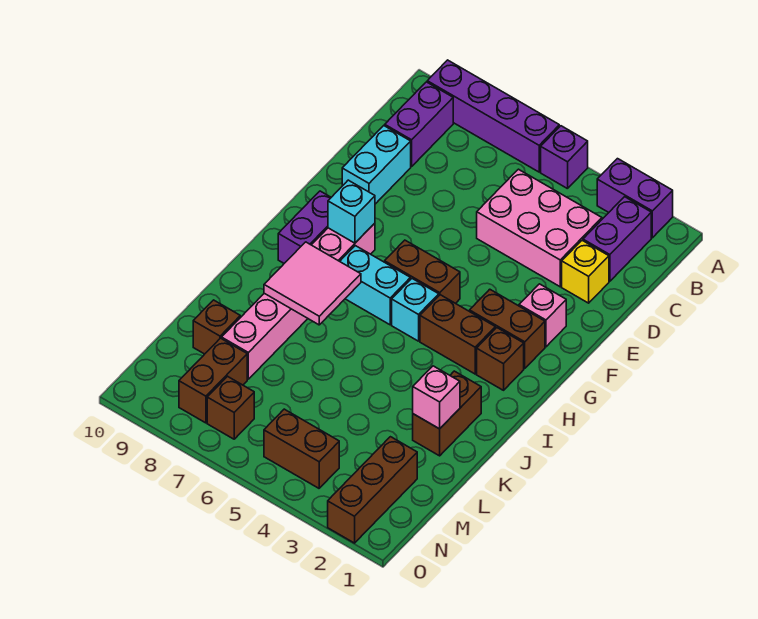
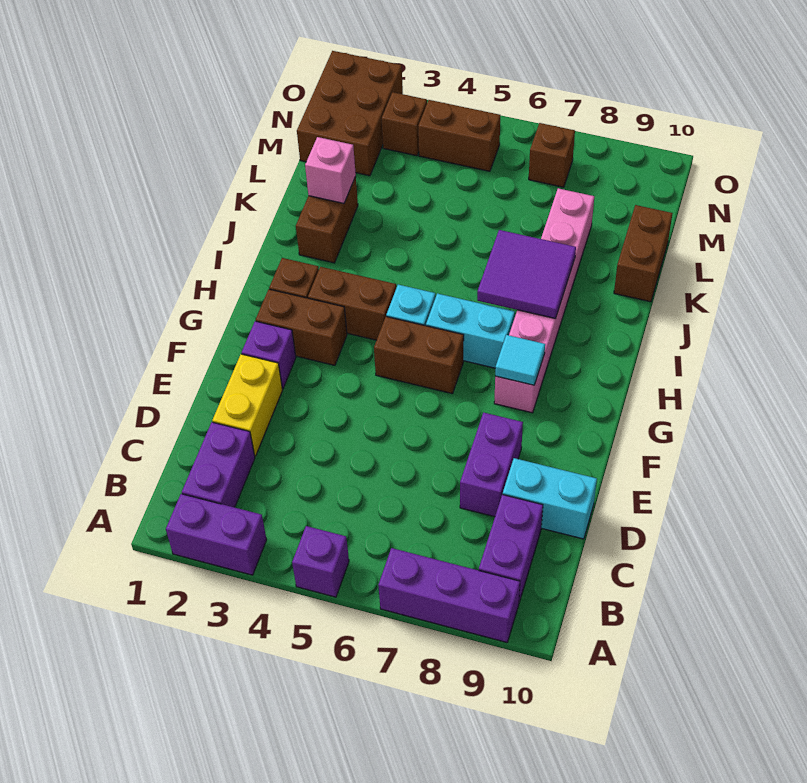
purple brick A6:A9 level 1 -> purple brick A7:A9 level 1
pink brick C3:D5 level 1 -> none
yellow brick D2 level 1 -> yellow brick D2:E2 level 1
cyan brick D9:E9 level 1 -> cyan brick D9:D10 level 1
pink brick F2 level 1 -> purple brick F2 level 1
cyan brick G8 level 2 -> cyan tile G8 level 2
purple brick G9:H9 level 1 -> purple brick D8:E8 level 1
pink tile I7:J8 level 2 -> purple tile I7:J8 level 2
brown brick L9 level 1 -> brown brick N3 level 1
brown brick M2:O2 level 1 -> brown brick M1:O2 level 1
brown brick M8:N8 level 1 -> brown brick K10:L10 level 1

